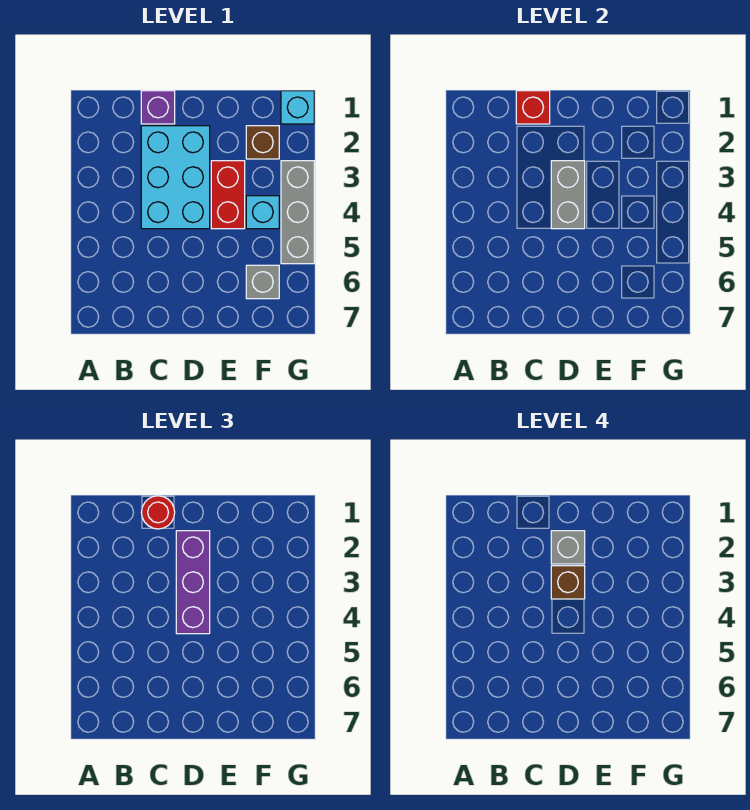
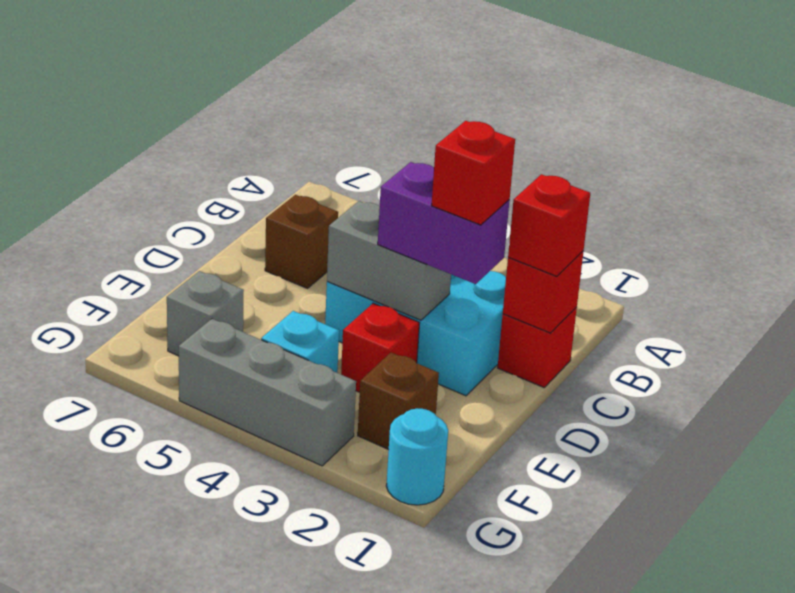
purple brick C1 level 1 -> red brick C1 level 1
red round brick C1 level 3 -> red brick C1 level 3
purple brick D2:D4 level 3 -> purple brick D2:D3 level 3
grey brick D2 level 4 -> red brick D2 level 4
brown brick D3 level 4 -> brown brick C6 level 1
red brick E3:E4 level 1 -> red brick E3 level 1
cyan brick G1 level 1 -> cyan round brick G1 level 1

